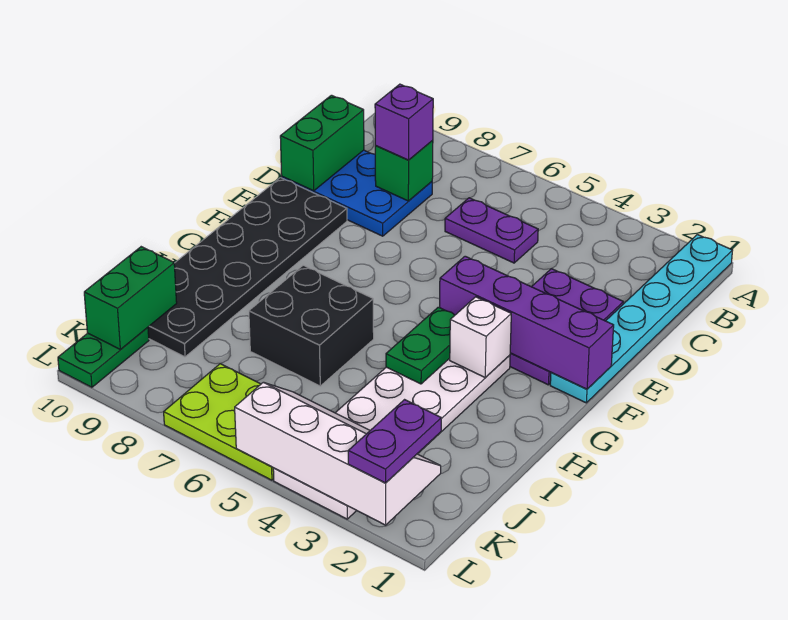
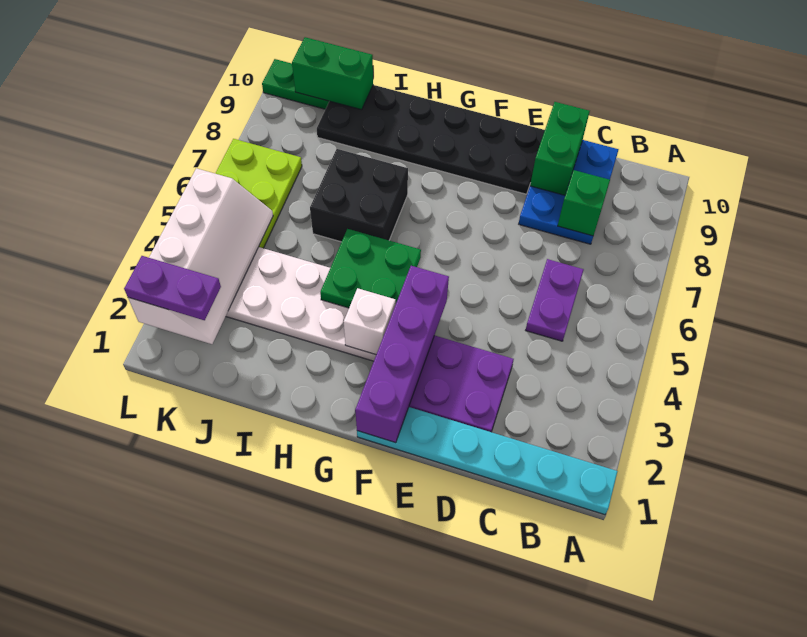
purple brick C8 level 3 -> none
green brick C10:D10 level 2 -> green brick D9:D10 level 2
green plate G4:H4 level 2 -> green plate G4:H5 level 2

